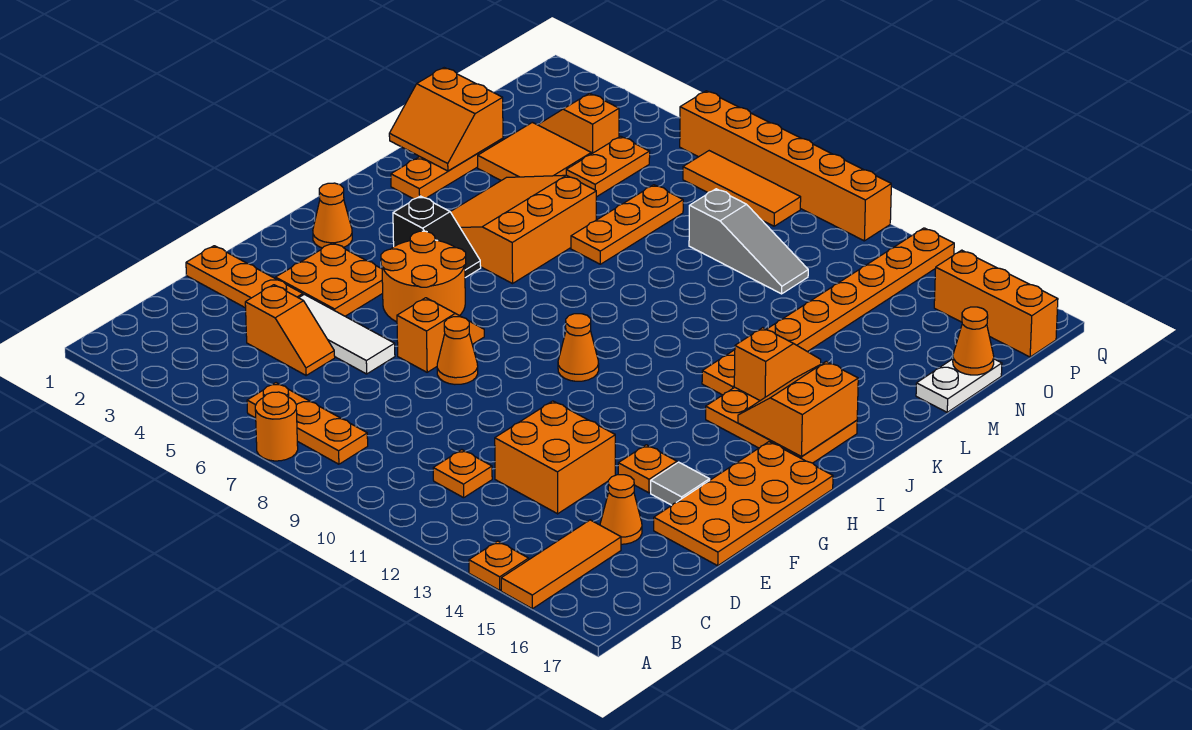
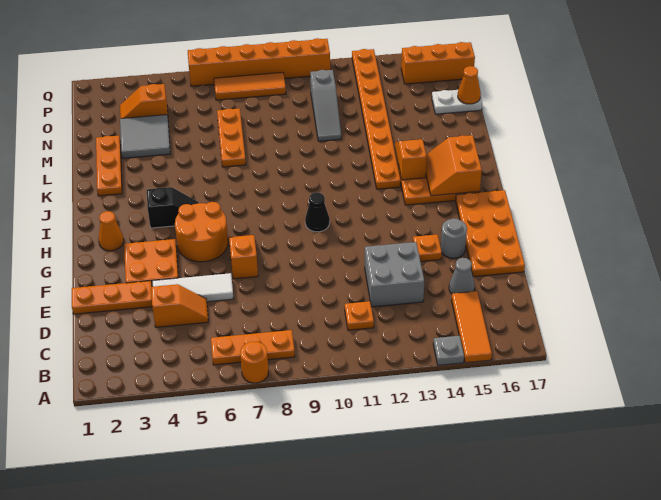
orange plate A14 level 1 -> grey plate A14 level 1
orange brick D12:E13 level 1 -> grey brick D12:E13 level 1
orange cone D15 level 1 -> grey cone D15 level 1
orange cone F8 level 1 -> none
grey tile F15 level 1 -> grey round brick F15 level 1
orange cone H10 level 1 -> black cone H10 level 1
orange slope J4:L6 level 1 top 6 -> none
orange slope L1:M2 level 2 top M -> none
orange tile M3:N4 level 1 -> grey tile M3:N4 level 1
white plate M17:N17 level 1 -> white plate N16:N17 level 1
orange plate N5:O5 level 1 -> none
grey slope N9:N11 level 1 top 9 -> grey slope M11:O11 level 1 top O

